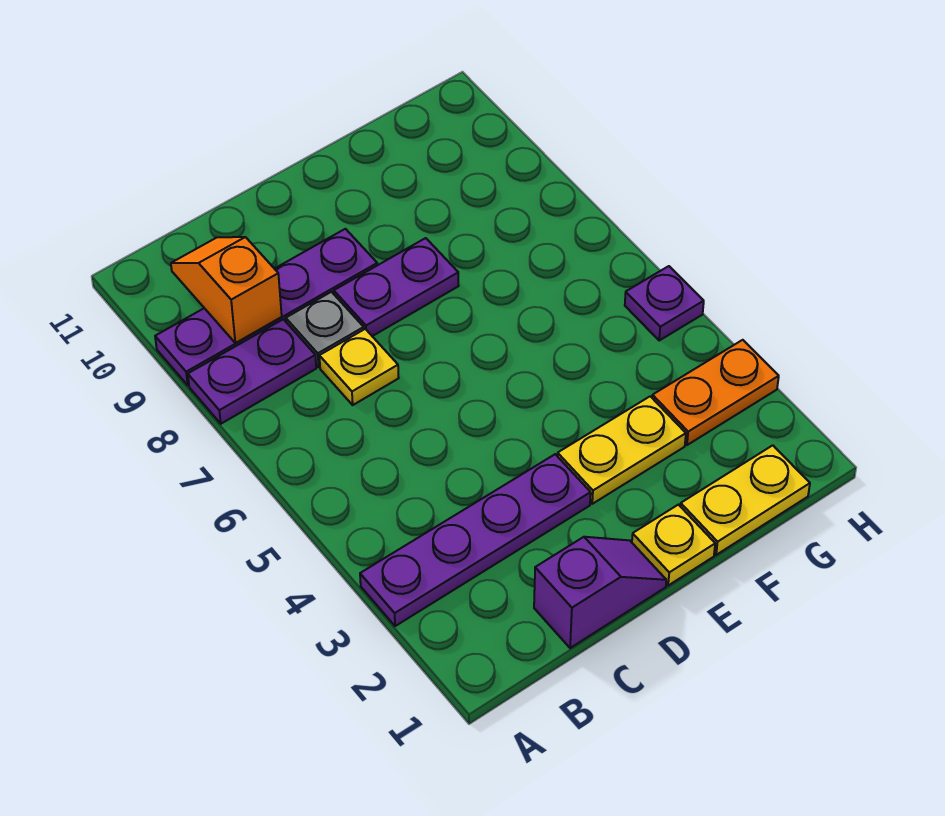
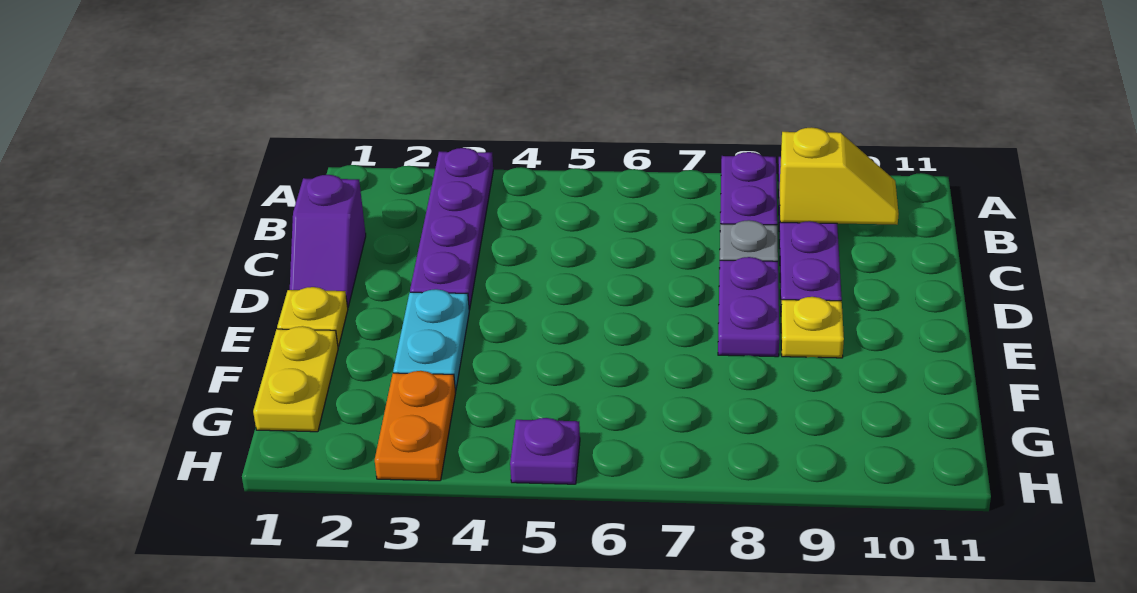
orange slope B9:B10 level 2 top 9 -> yellow slope B9:B10 level 2 top 9
yellow plate C7 level 1 -> yellow plate E9 level 1
yellow plate E3:F3 level 1 -> cyan plate E3:F3 level 1

